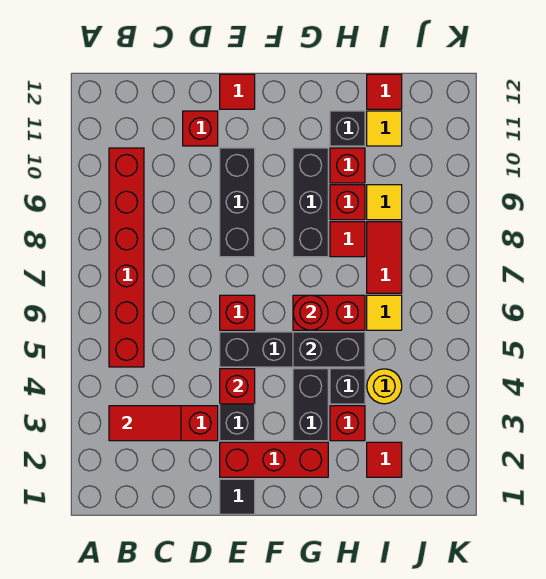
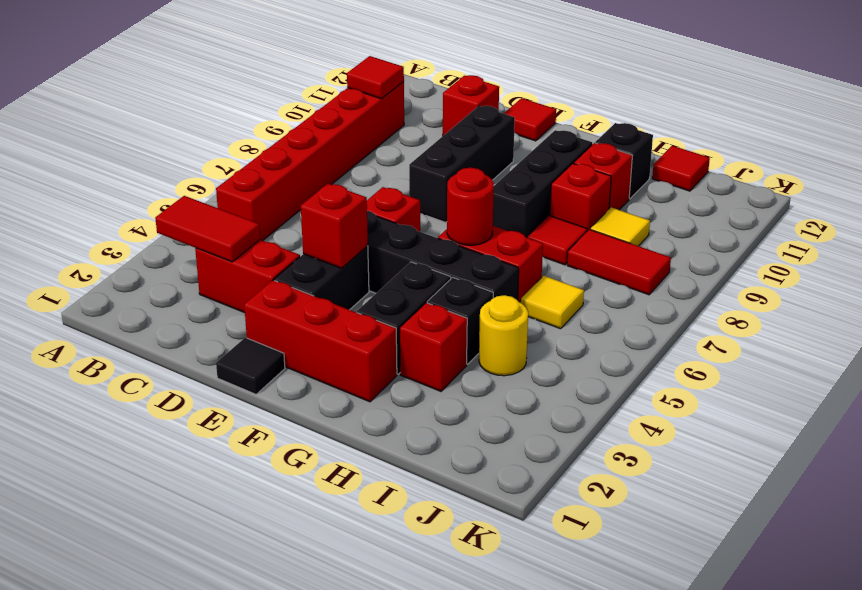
black brick G5:H5 level 2 -> none
red tile I2 level 1 -> red tile B10 level 2
red tile I7:I8 level 1 -> red tile I8:J8 level 1
yellow tile I11 level 1 -> none

